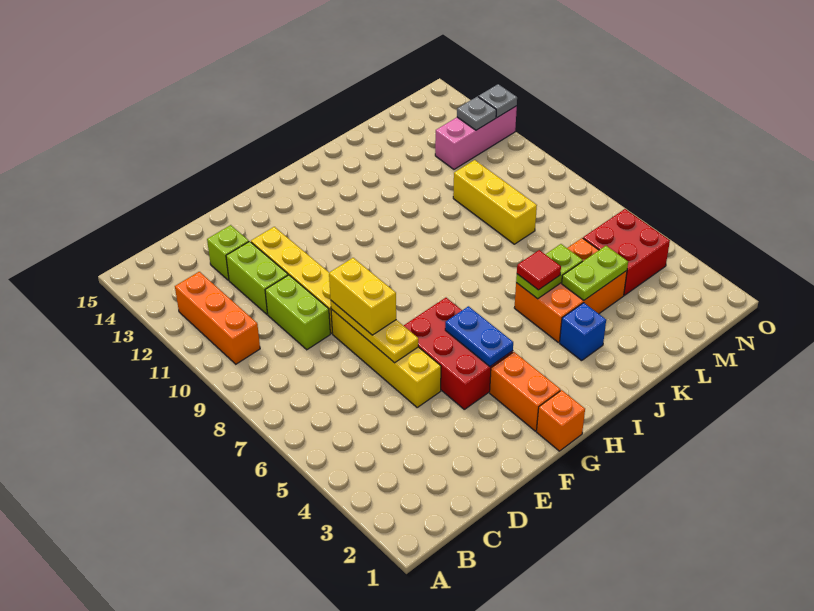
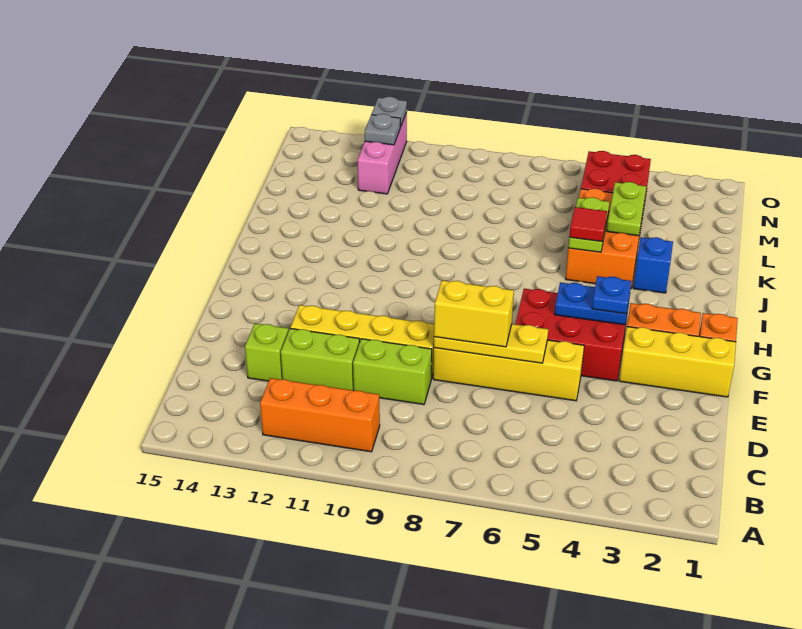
none -> blue plate G4 level 3
yellow brick L8:L10 level 1 -> yellow brick F1:F3 level 1

